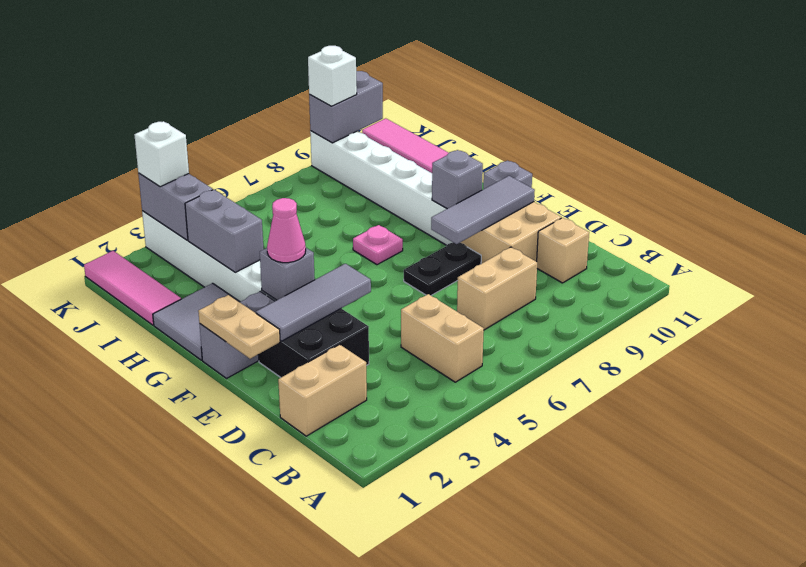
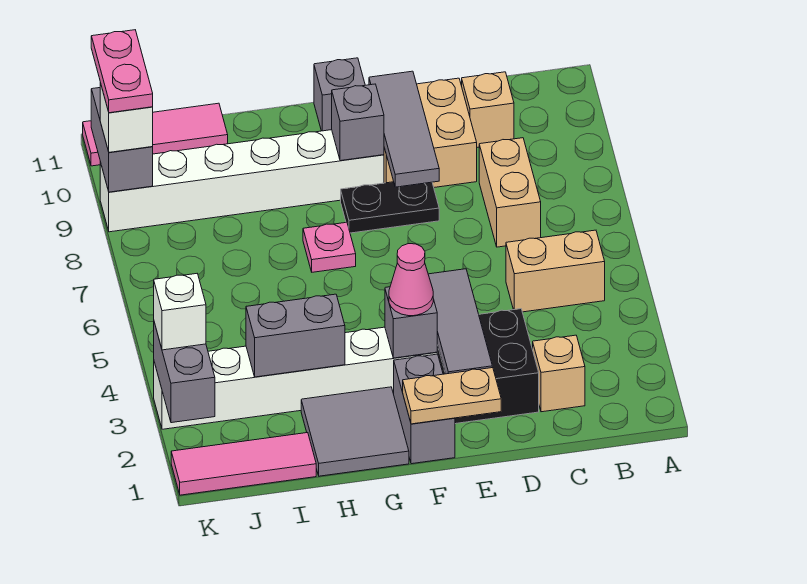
tan brick C1:C2 level 1 -> tan brick C2 level 1
black plate E7:E8 level 1 -> black plate E8:F8 level 1
grey brick J3:K3 level 2 -> grey brick K2:K3 level 2
none -> pink plate K9:K10 level 4

